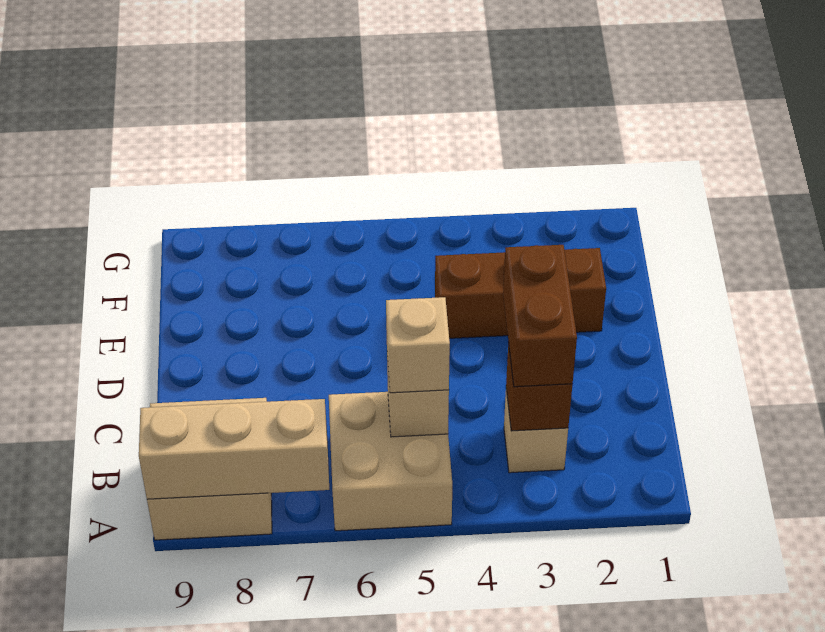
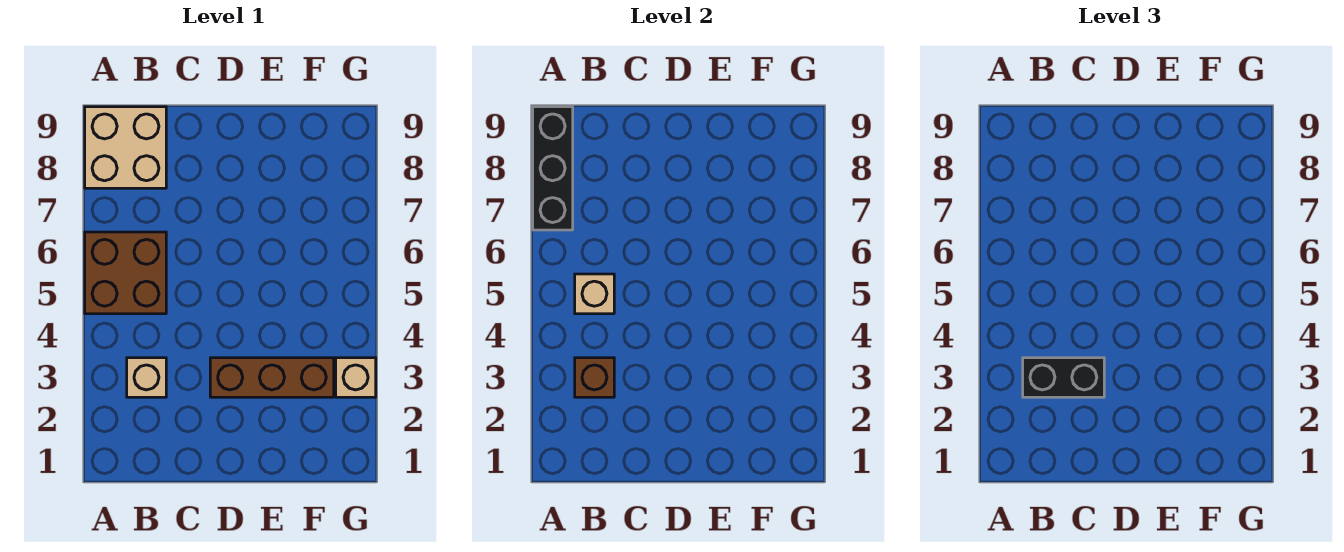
tan brick A5:B6 level 1 -> brown brick A5:B6 level 1
tan brick A7:A9 level 2 -> black brick A7:A9 level 2
brown brick B3:C3 level 3 -> black brick B3:C3 level 3
tan brick B5 level 3 -> tan brick G3 level 1
brown brick E2:E4 level 1 -> brown brick D3:F3 level 1

